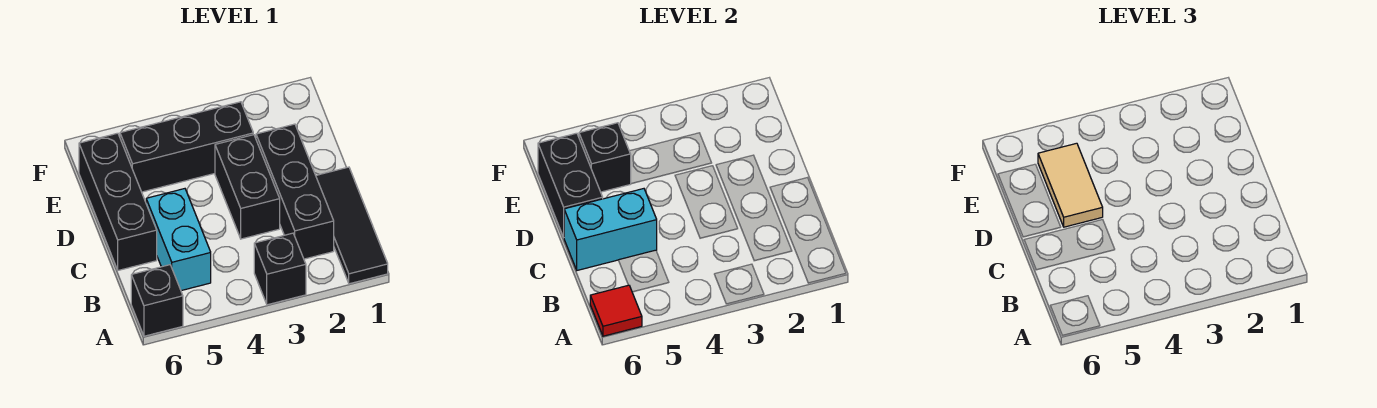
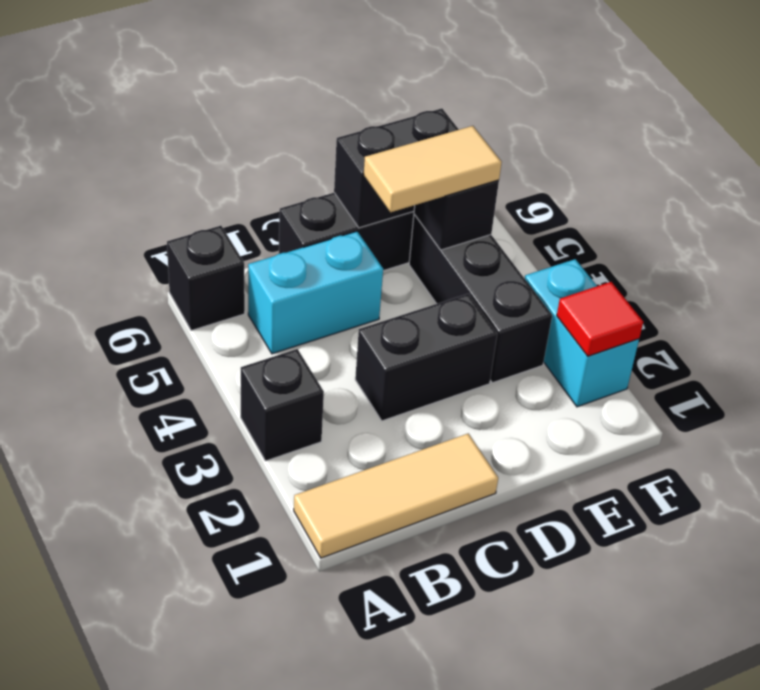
black tile A1:C1 level 1 -> tan tile A1:C1 level 1
red tile A6 level 2 -> red tile F2 level 2
black brick B2:D2 level 1 -> none
cyan brick C5:C6 level 2 -> cyan brick F2:F3 level 1

